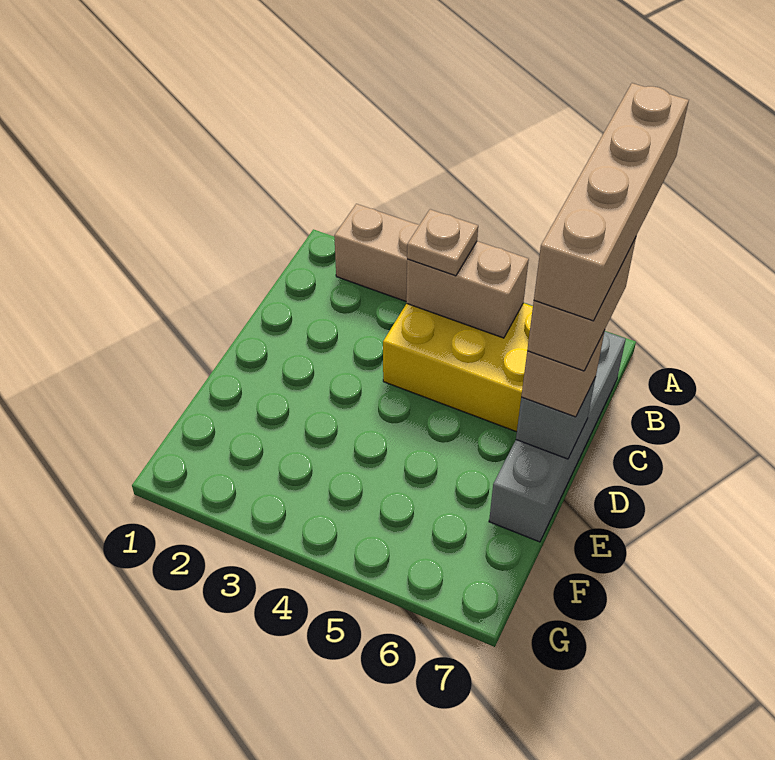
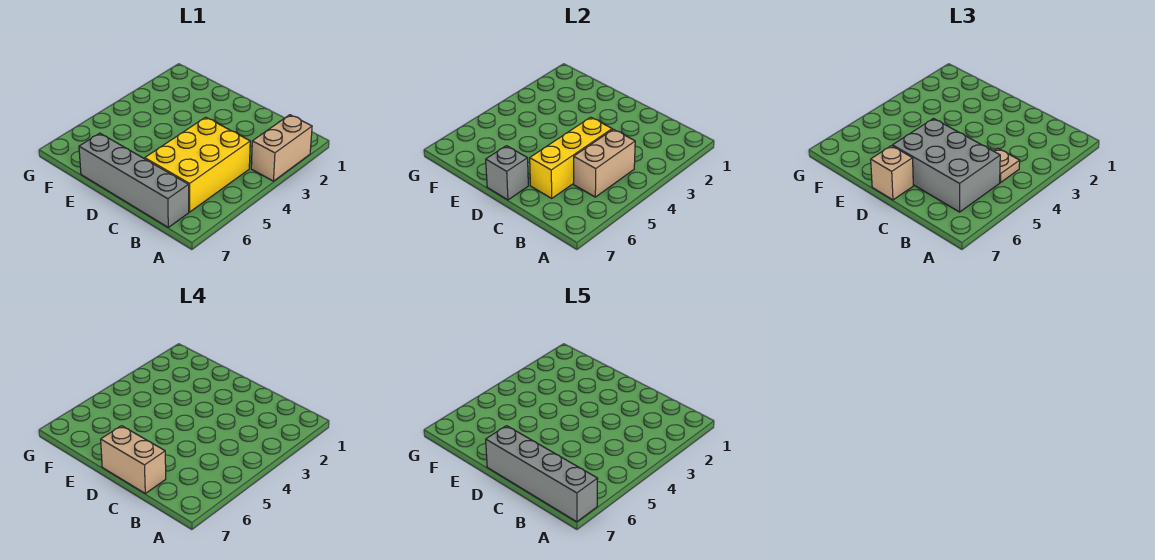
tan brick A7:D7 level 5 -> grey brick A7:D7 level 5
none -> grey brick B5:D6 level 3
none -> yellow brick C4:C6 level 2

